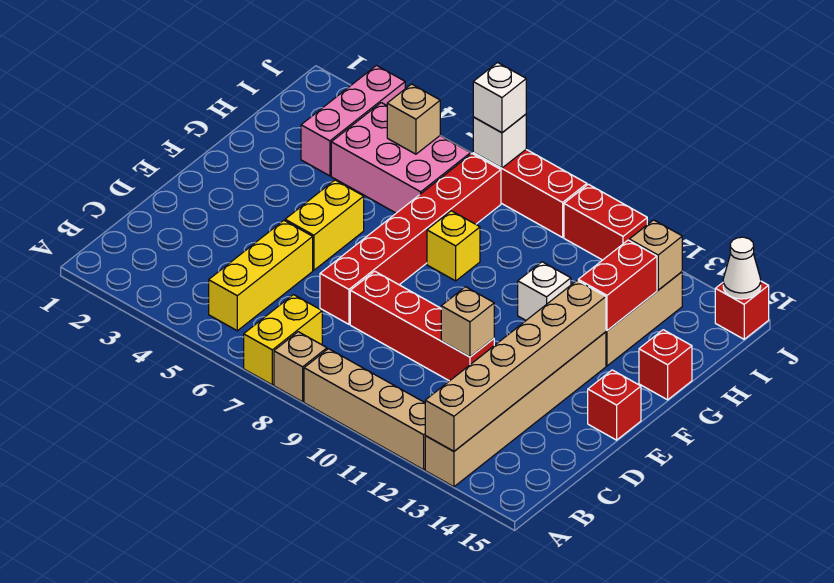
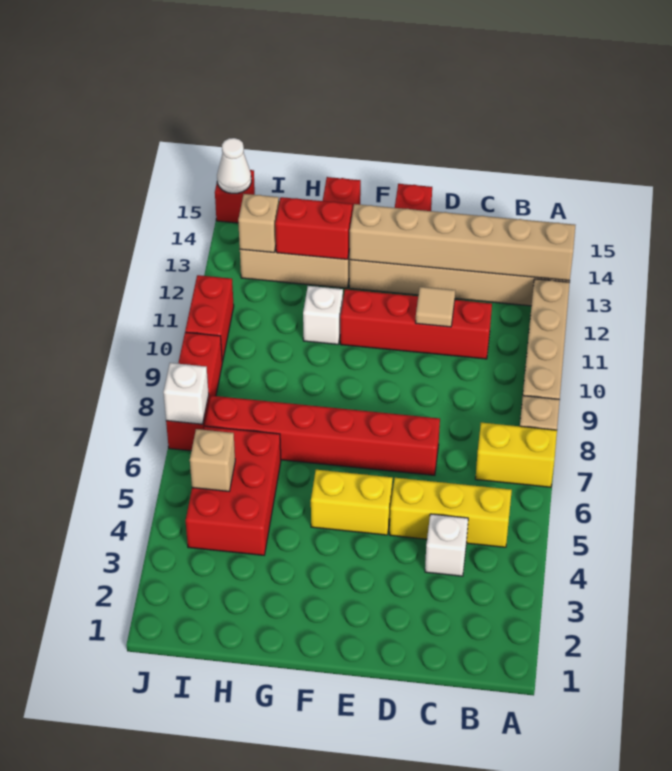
red brick D8:D11 level 1 -> red brick C11:F11 level 1
tan brick D11 level 2 -> tan tile D11 level 2
yellow brick G8 level 1 -> none
pink brick H3:J3 level 1 -> none
pink brick H4:I6 level 1 -> red brick H4:I6 level 1
white brick J7 level 3 -> white brick C4 level 1

